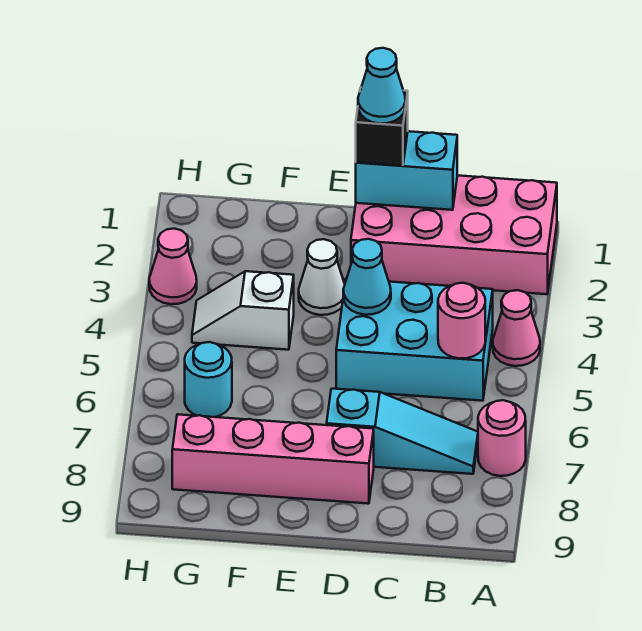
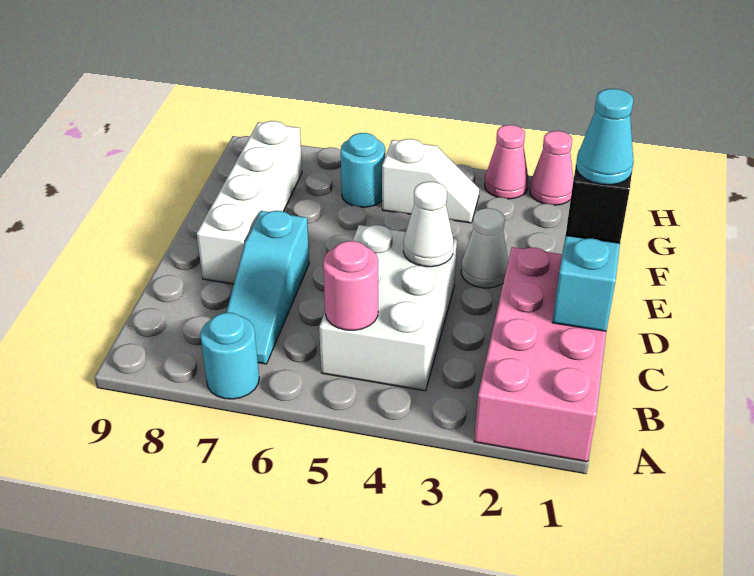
pink cone A4 level 1 -> pink cone H2 level 1
pink round brick A7 level 1 -> cyan round brick A7 level 1
cyan brick B4:D5 level 1 -> white brick B4:D5 level 1
cyan cone D4 level 2 -> white cone D4 level 2
pink brick D8:G8 level 1 -> white brick D8:G8 level 1
white slope F4:G4 level 1 top F -> white slope G4:G5 level 1 top 5

